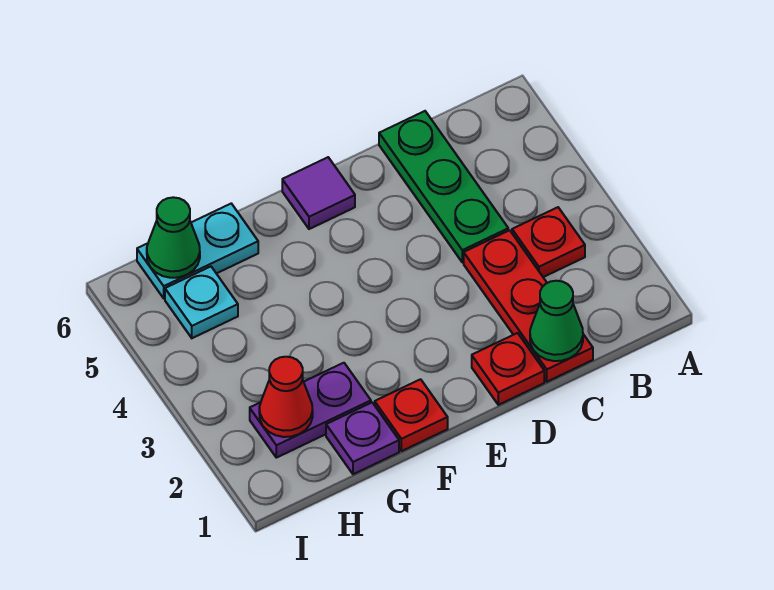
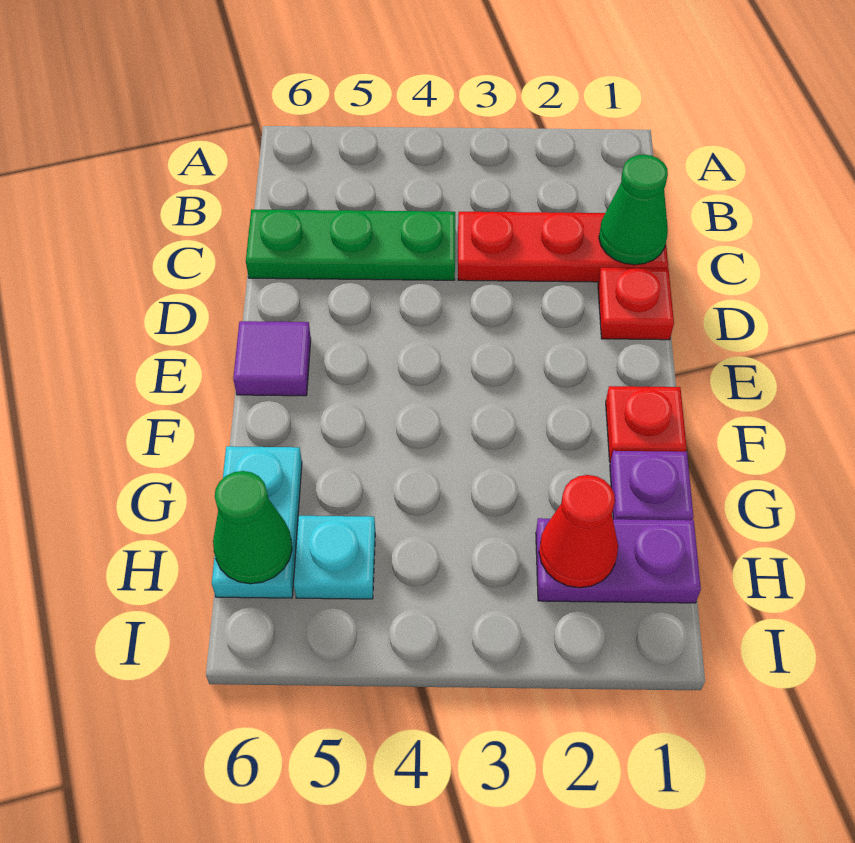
red plate B3 level 1 -> none
purple plate G2:H2 level 1 -> purple plate H1:H2 level 1

